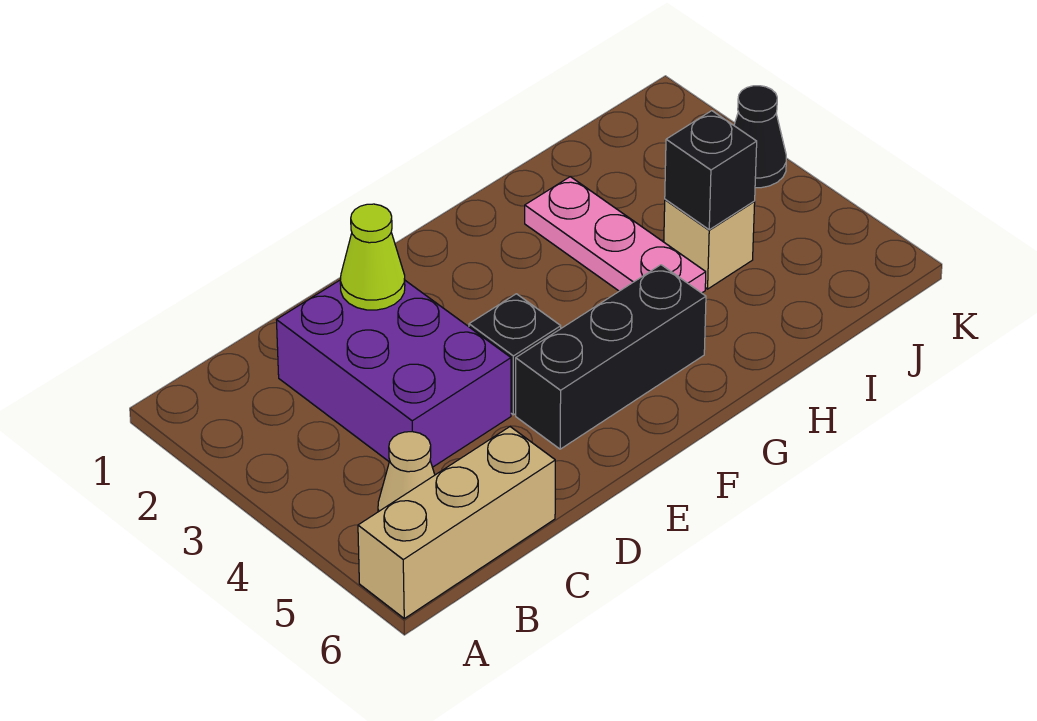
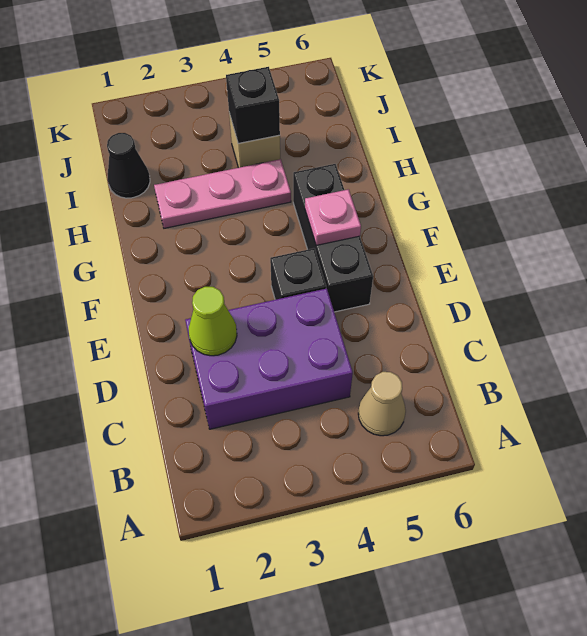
tan brick A6:C6 level 1 -> none
none -> pink plate F5 level 2
black cone K3 level 1 -> black cone I1 level 1

